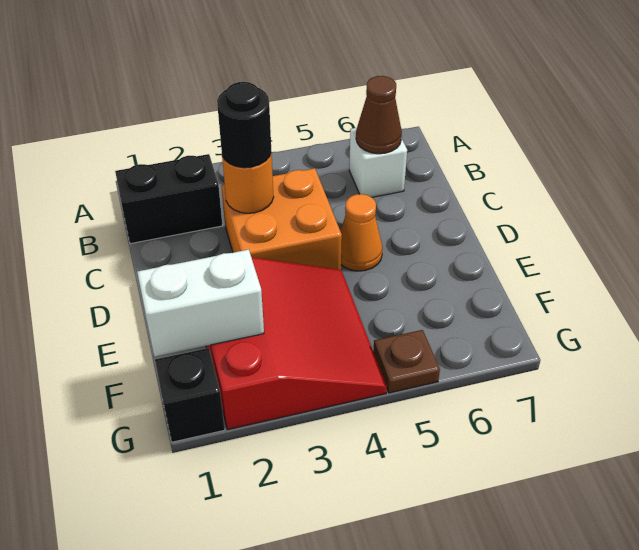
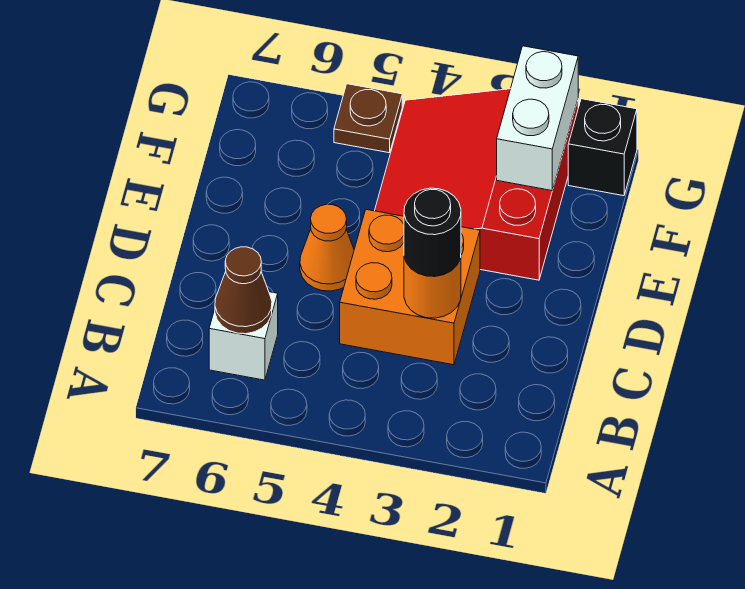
black brick B1:B2 level 1 -> none
white brick F1:F2 level 2 -> white brick F2:G2 level 2

